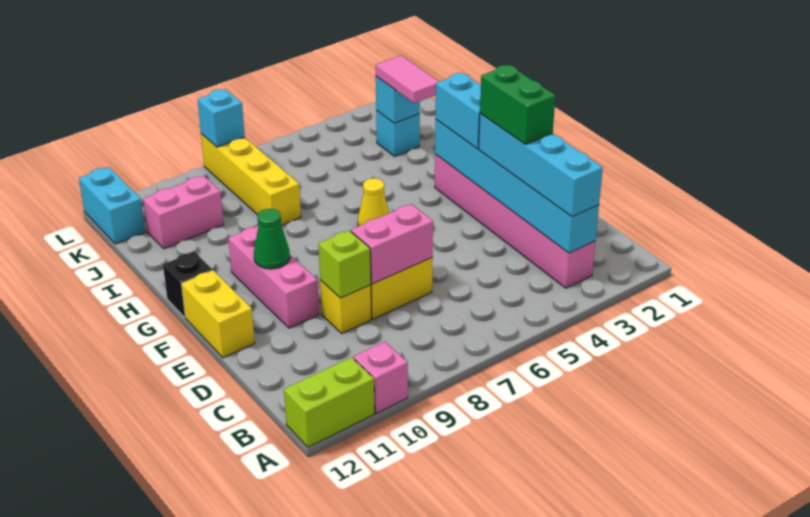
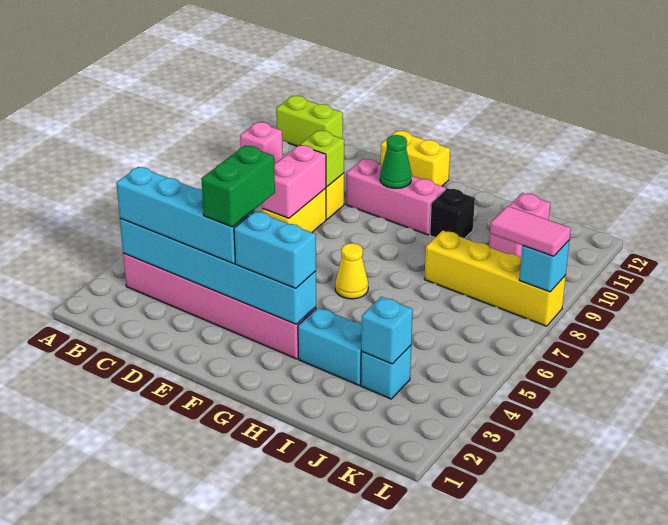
lime brick A11:A12 level 1 -> lime brick A12:B12 level 1
green brick D3:E3 level 4 -> green brick E3:E4 level 4
black brick G12 level 1 -> black brick H10 level 1
pink tile I3:J3 level 3 -> pink tile K8:L8 level 3
cyan brick K12:L12 level 1 -> cyan brick H3:I3 level 1

